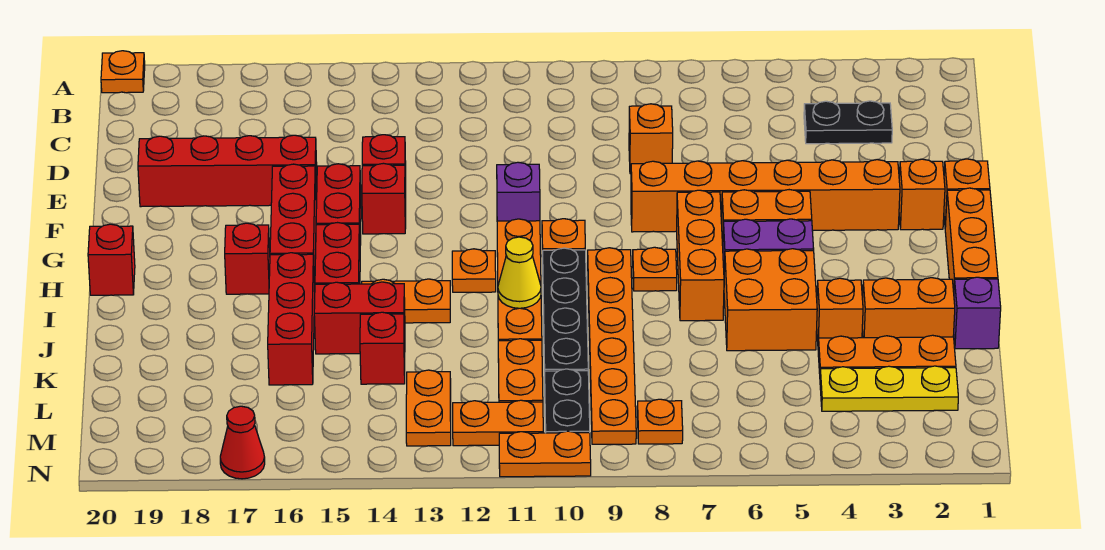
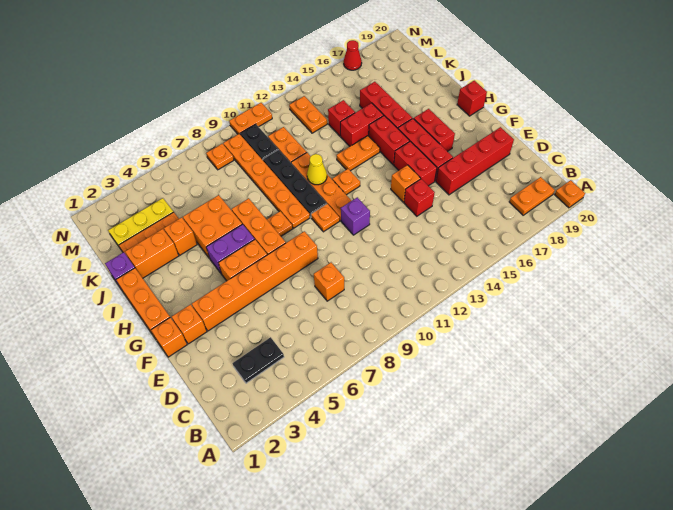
red brick F14 level 1 -> orange brick F14 level 1
red brick H17 level 1 -> red brick G17:H17 level 1
orange plate M11:M12 level 1 -> orange plate B18:B19 level 1

